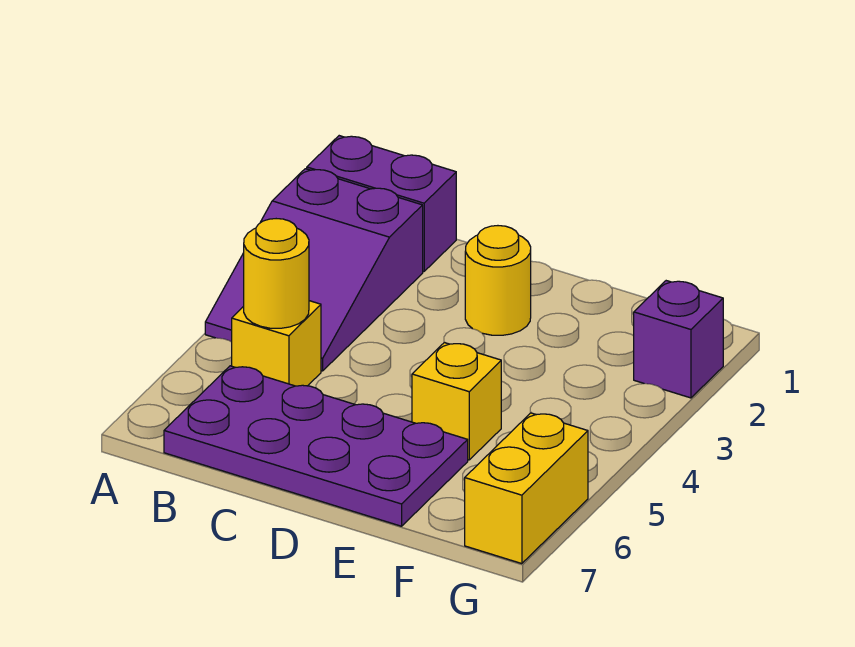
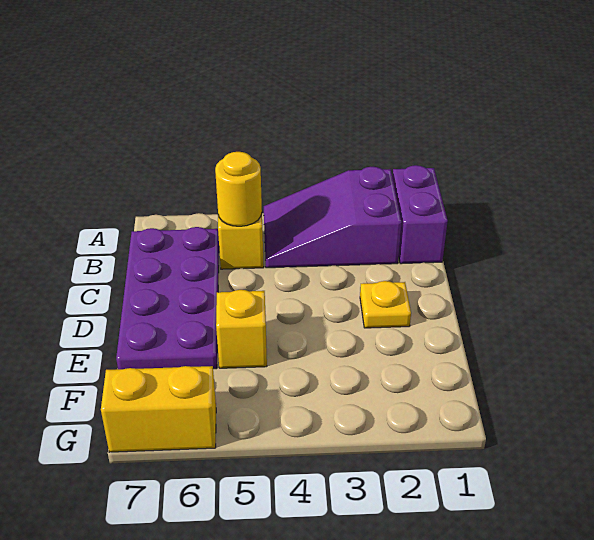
yellow round brick D2 level 1 -> yellow plate D2 level 1
purple brick G2 level 1 -> none

